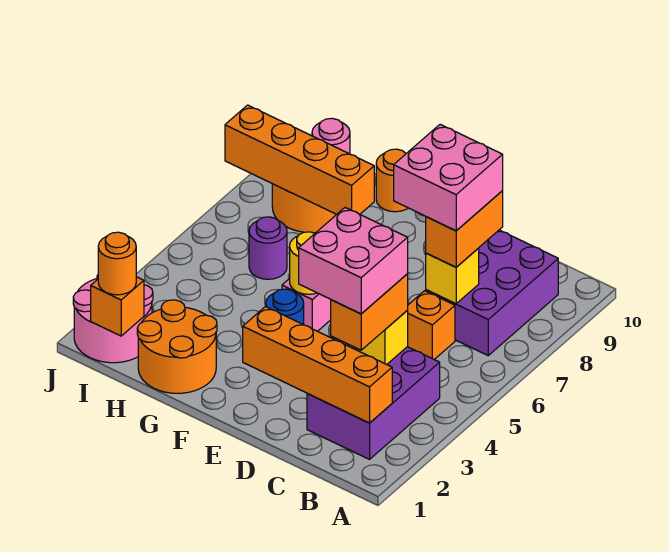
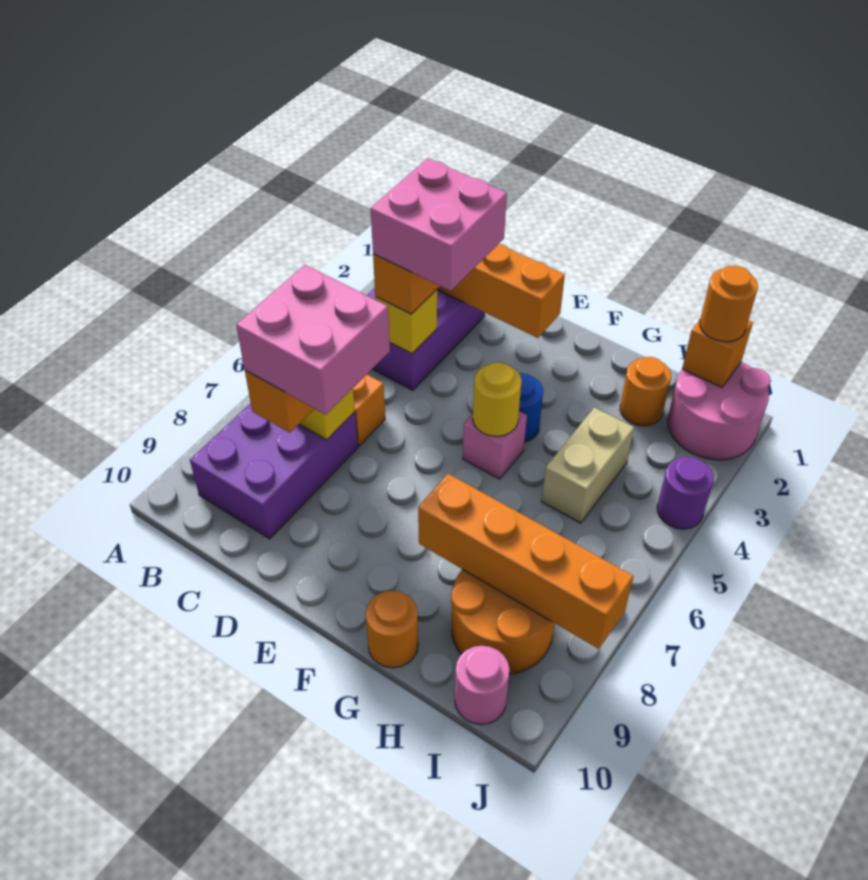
orange round brick G1:H2 level 1 -> orange round brick H2 level 1
none -> tan brick H4:H5 level 1
purple round brick H6 level 1 -> purple round brick J4 level 1

